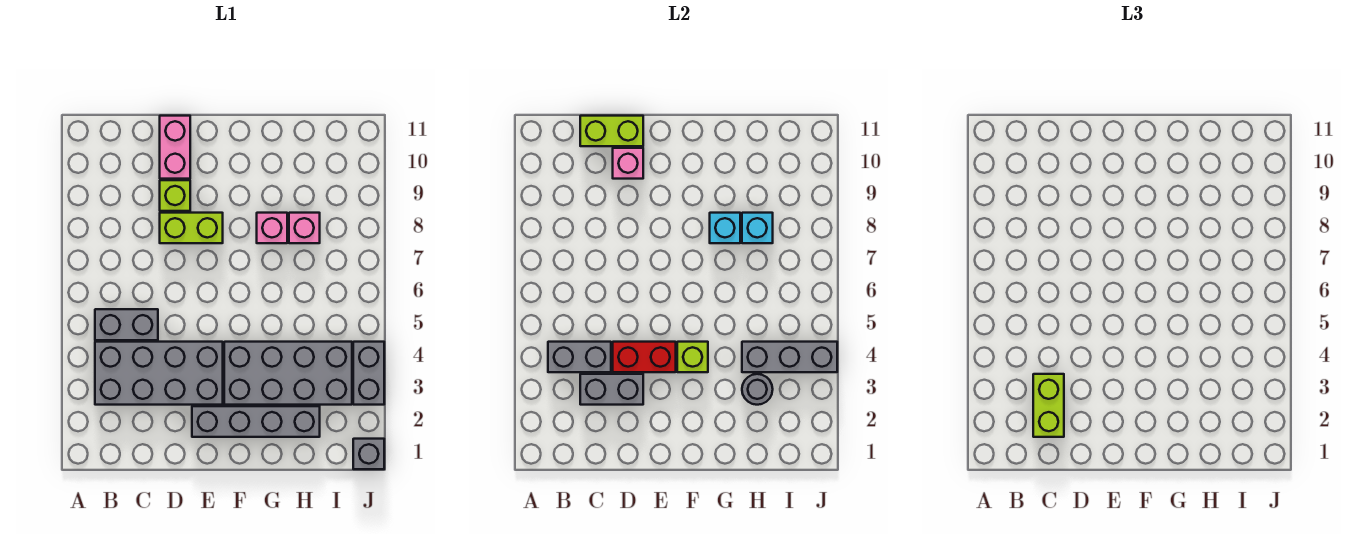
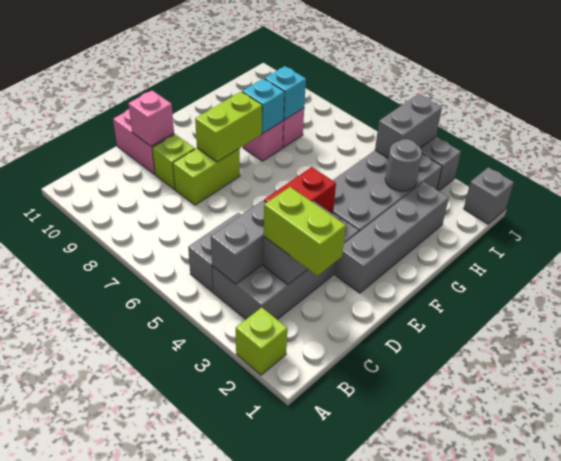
lime brick C11:D11 level 2 -> lime brick E8:F8 level 2
lime brick F4 level 2 -> lime brick A2 level 1
grey brick H4:J4 level 2 -> grey brick I4:J4 level 2

